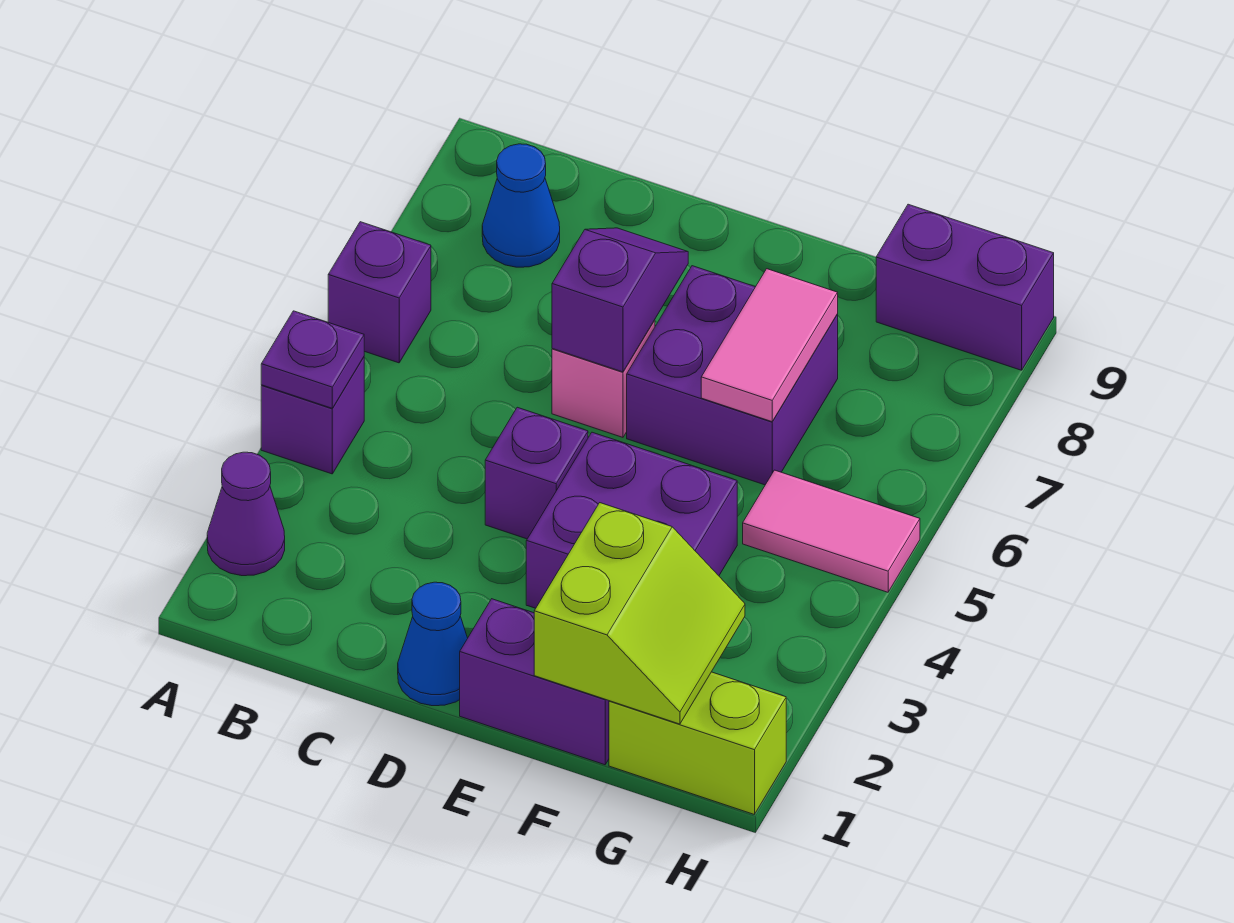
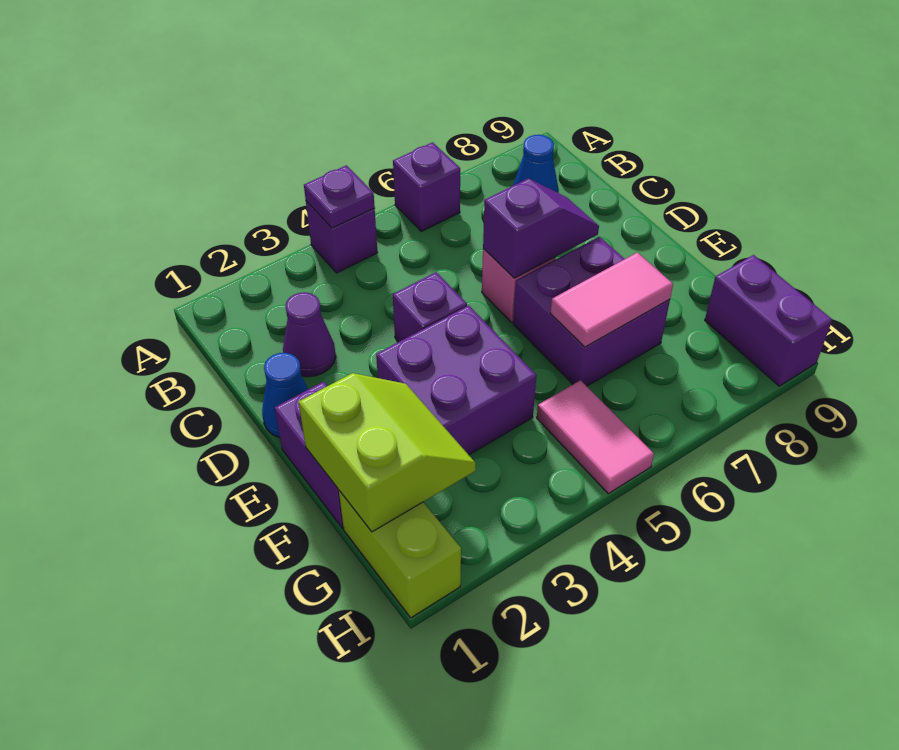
purple cone A2 level 1 -> purple cone C2 level 1
lime slope F1:G2 level 2 top F -> lime slope F1:G2 level 2 top 1

